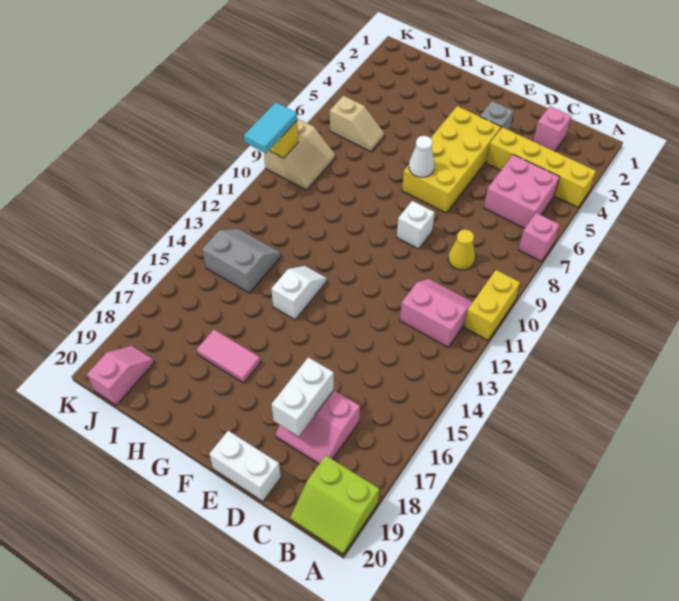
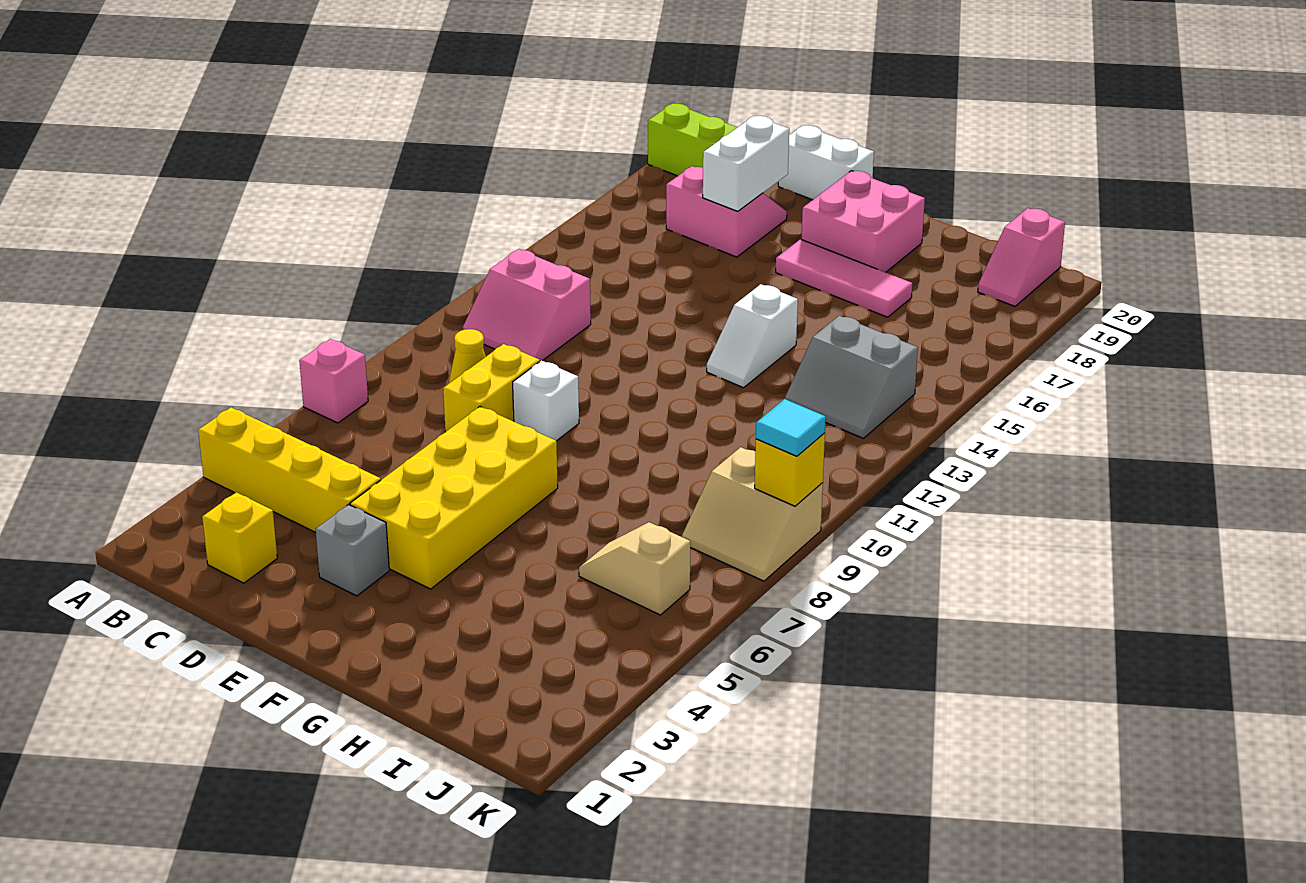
yellow brick A10:A11 level 1 -> yellow brick D8:D9 level 1
pink brick B5:C6 level 1 -> pink brick F18:G19 level 1
pink brick C2 level 1 -> yellow brick C2 level 1
white cone F7 level 2 -> none
pink tile G17:H17 level 1 -> pink tile F17:H17 level 1
tan slope J8:K9 level 1 top K -> tan slope J8:K9 level 1 top 9
cyan tile K9:K10 level 3 -> cyan tile K9 level 3

